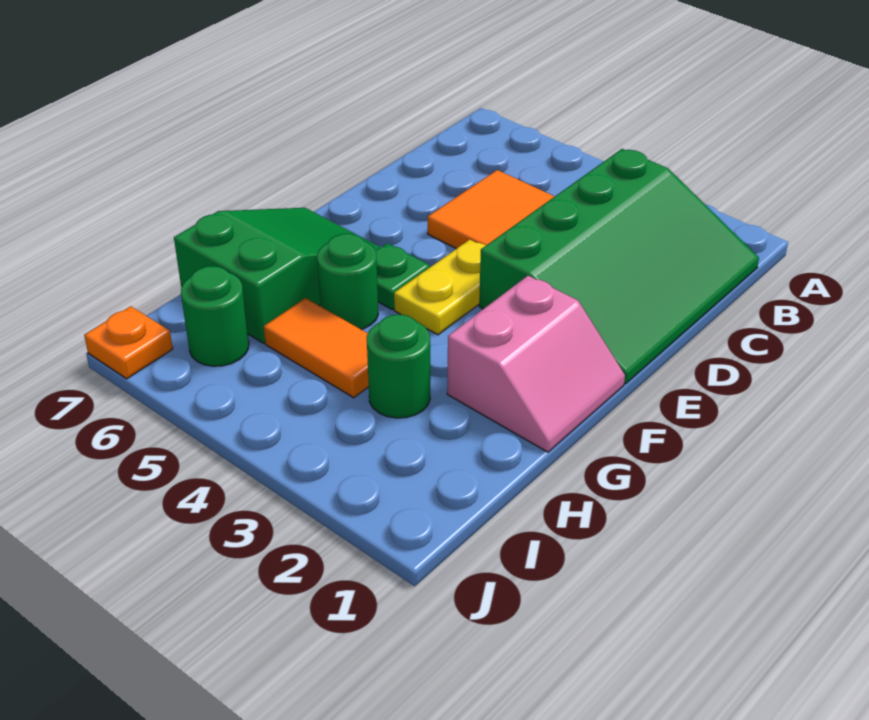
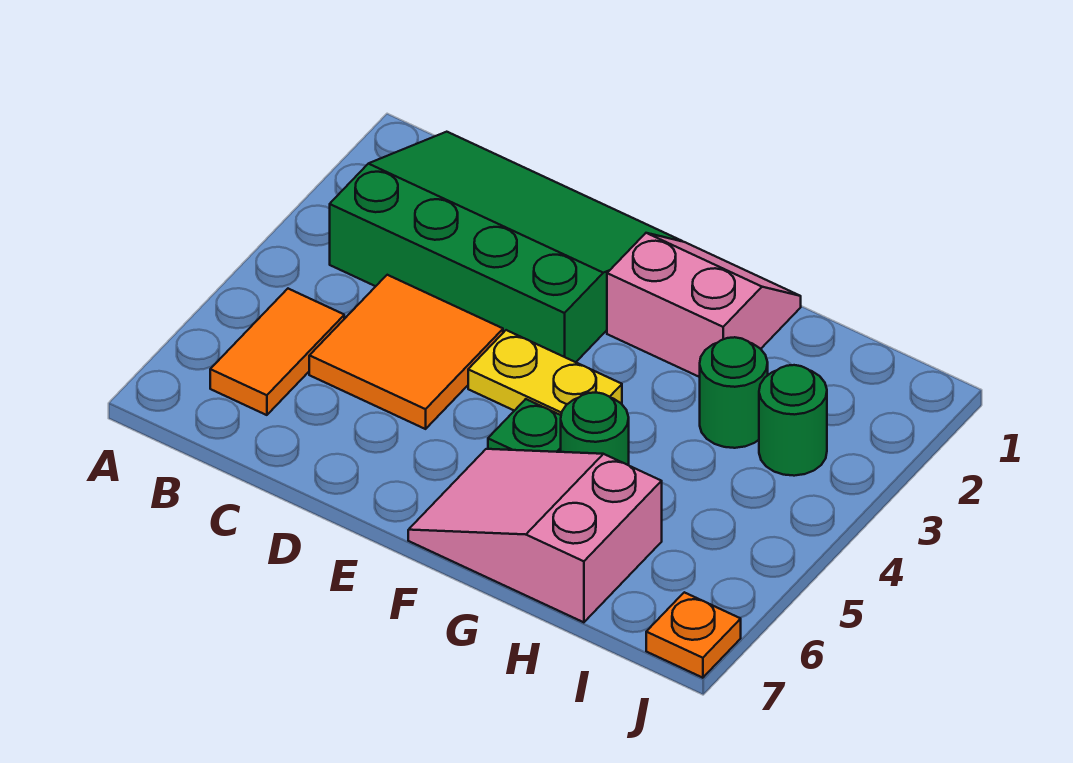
green slope F6:H7 level 1 top H -> pink slope F6:H7 level 1 top H
orange tile H4:H5 level 1 -> orange tile B5:B6 level 1
green round brick I6 level 1 -> green round brick I3 level 1

